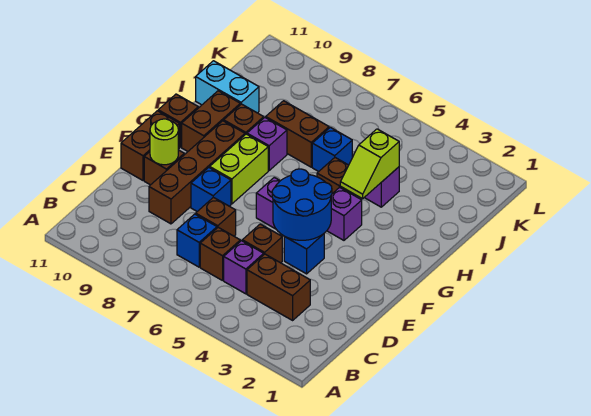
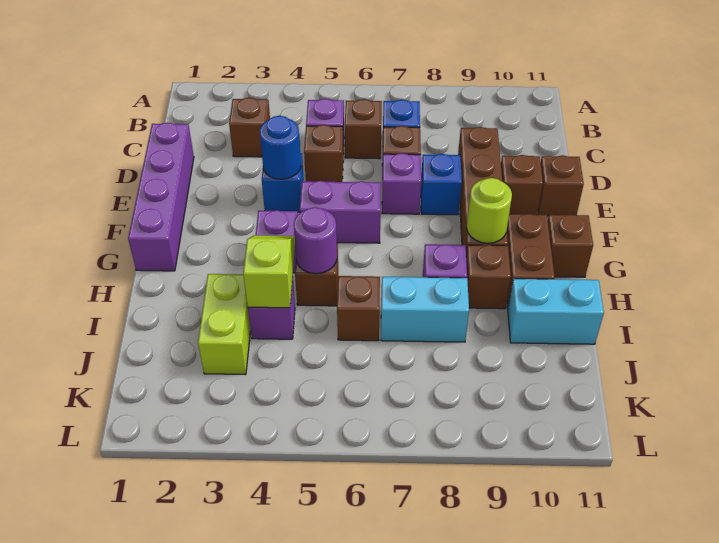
brown brick C3:C4 level 1 -> brown brick C3 level 1
none -> purple brick D1:G1 level 1
blue round brick E4:F5 level 2 -> blue round brick E4 level 2
none -> purple brick E7 level 1
lime round brick E10 level 2 -> lime round brick G9 level 2
brown brick E11:F11 level 1 -> brown brick E11 level 1
lime brick F8:G8 level 1 -> lime brick I3:J3 level 1
none -> purple round brick H5 level 2
blue brick I6 level 1 -> brown brick I6 level 1
brown brick I7:I8 level 1 -> cyan brick I7:I8 level 1

